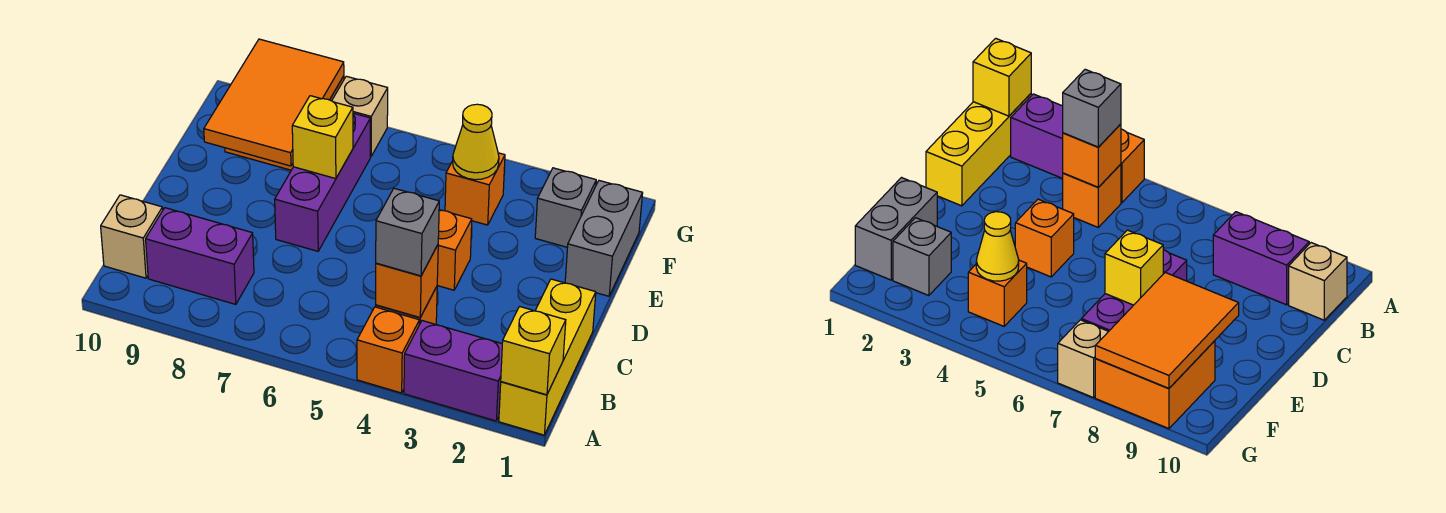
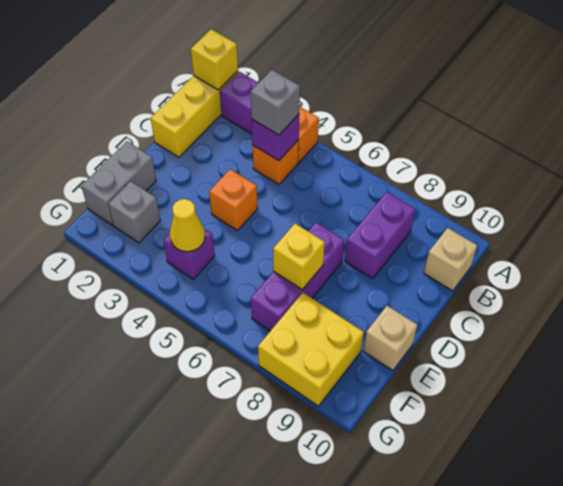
orange brick B4 level 2 -> purple brick B4 level 2
purple brick B8:B9 level 1 -> purple brick B8:C8 level 1
orange tile E8:G9 level 2 -> none
orange brick F4 level 1 -> purple brick F4 level 1
orange brick F8:G9 level 1 -> yellow brick F8:G9 level 1
tan brick G7 level 1 -> tan brick E10 level 1

